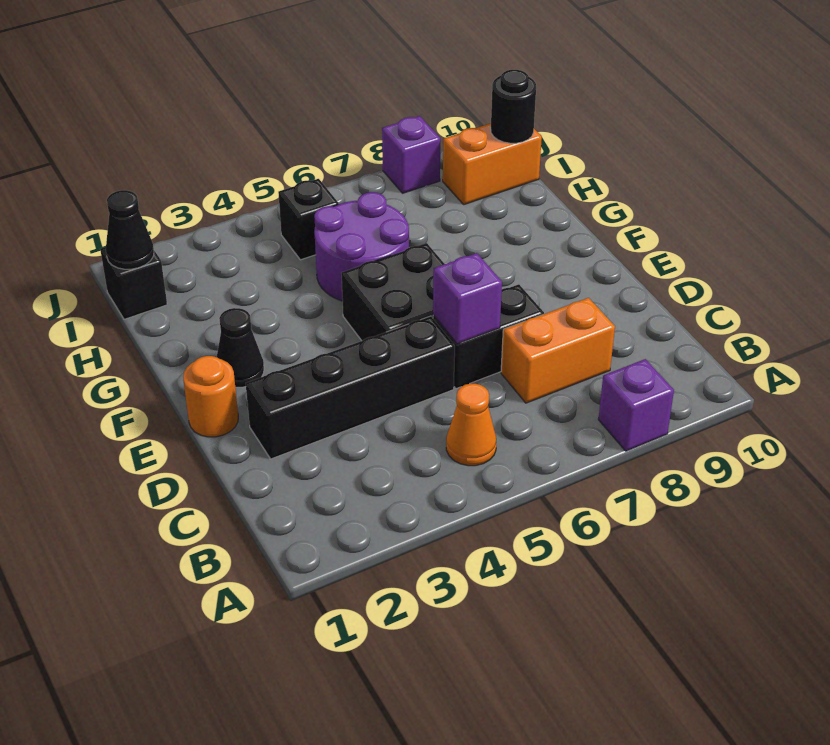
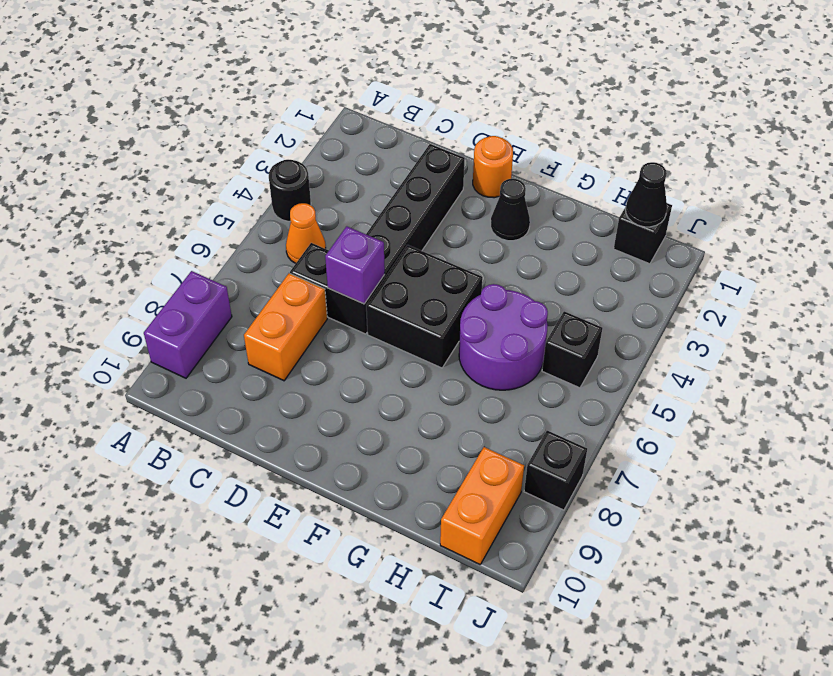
purple brick A8 level 1 -> purple brick A8:A9 level 1
black brick D6:D7 level 1 -> black brick C6:D6 level 1
black round brick I10 level 2 -> black round brick A4 level 1
purple brick J8 level 1 -> black brick J8 level 1

